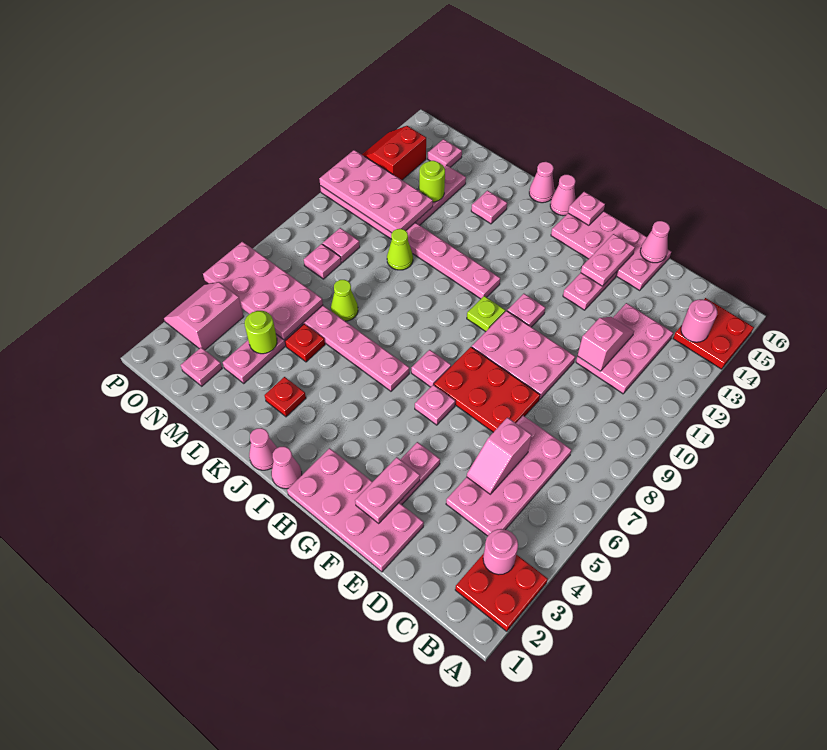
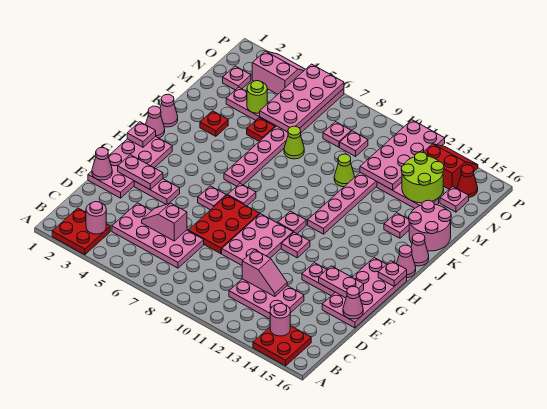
none -> pink cone E1 level 2
none -> pink plate H1 level 2
lime plate H10 level 1 -> pink plate H10 level 1
none -> pink round brick K15:L16 level 1
lime round brick M13 level 2 -> lime round brick M13:N14 level 2
none -> red cone O15 level 1

